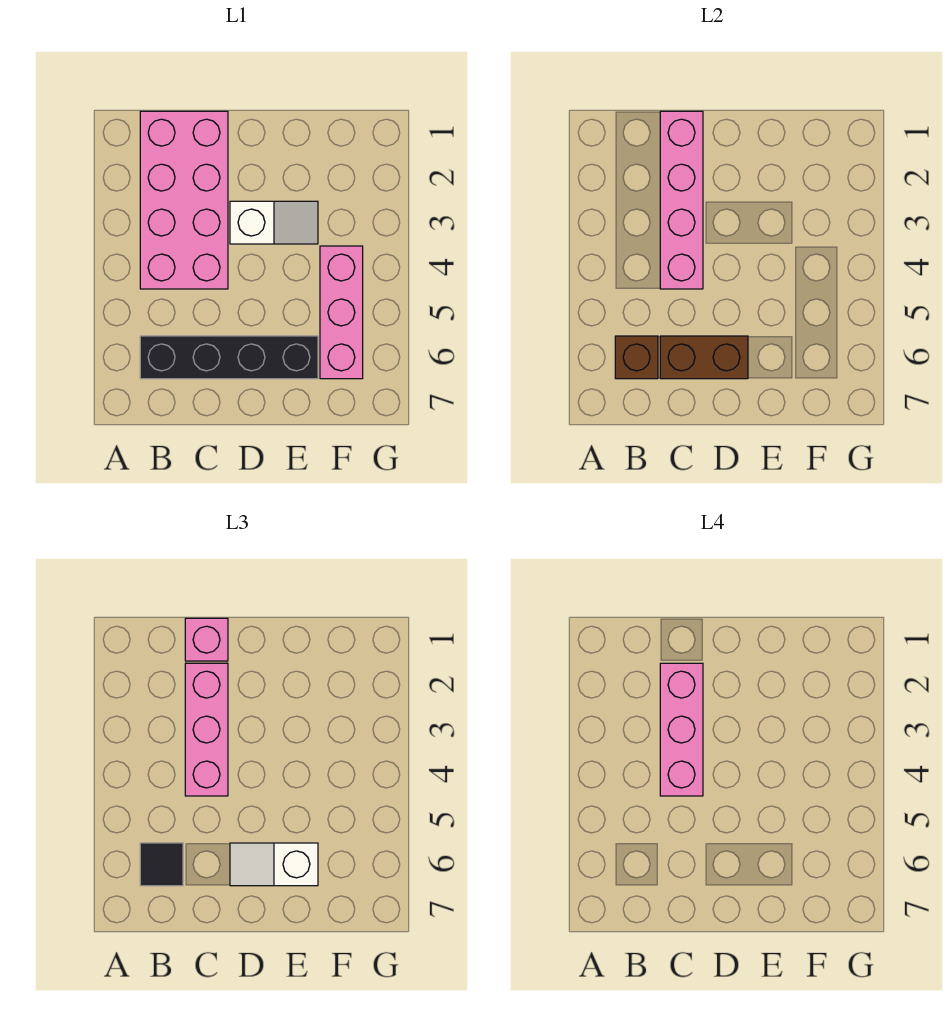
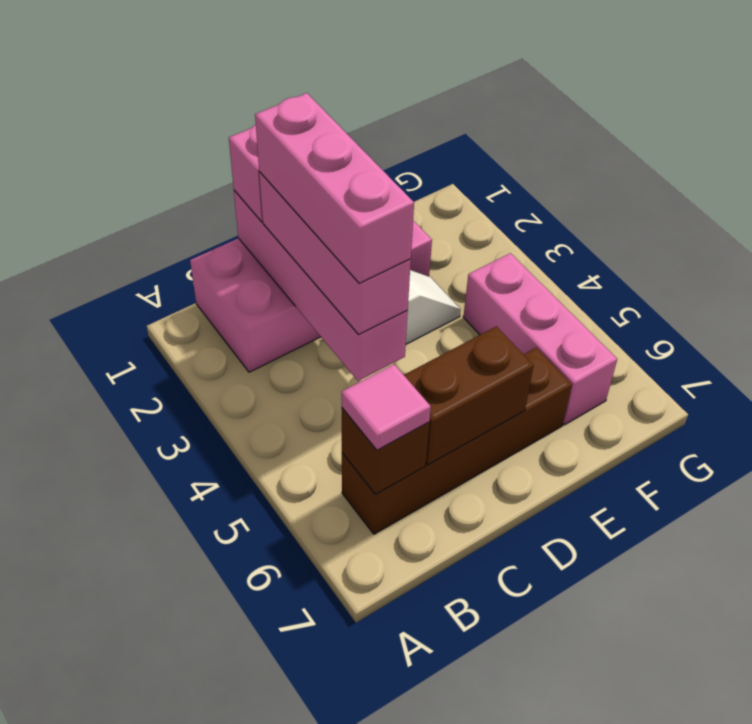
pink brick B1:C4 level 1 -> pink brick B1:E2 level 1
black brick B6:E6 level 1 -> brown brick B6:E6 level 1
black tile B6 level 3 -> pink tile B6 level 3
white slope D6:E6 level 3 top E -> none

